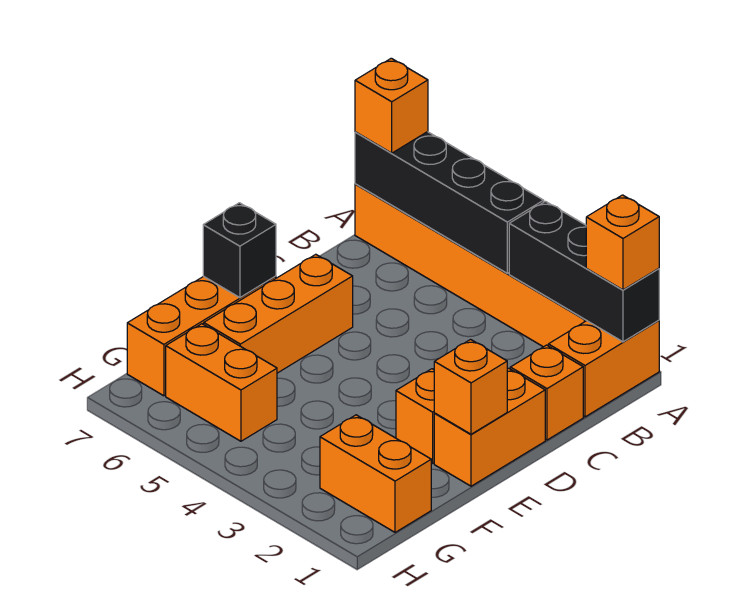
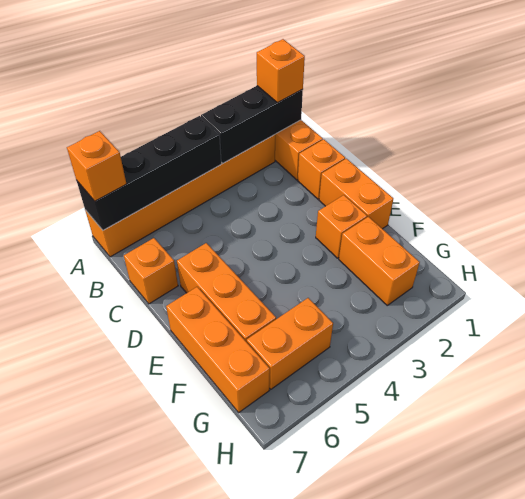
orange brick E1 level 2 -> orange brick C7 level 1
black brick E7 level 2 -> none
orange brick G1:G2 level 1 -> orange brick F2:G2 level 1

